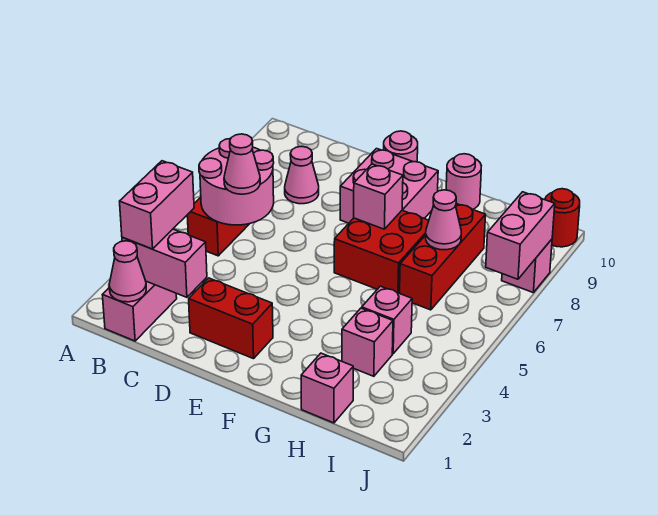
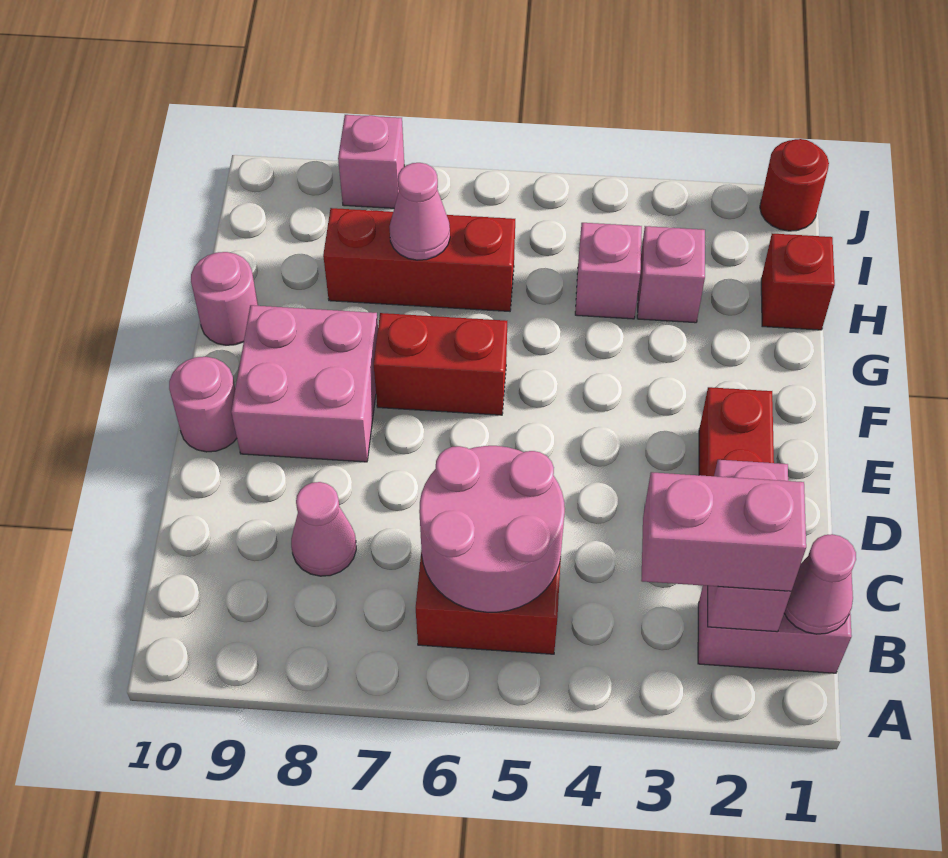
pink cone C5 level 3 -> none
red brick F6:G7 level 1 -> red brick F6:F7 level 1
pink brick F7 level 2 -> none
pink brick H1 level 1 -> red brick H1 level 1
pink brick J7:J8 level 2 -> none
red round brick J10 level 1 -> red round brick J1 level 1

